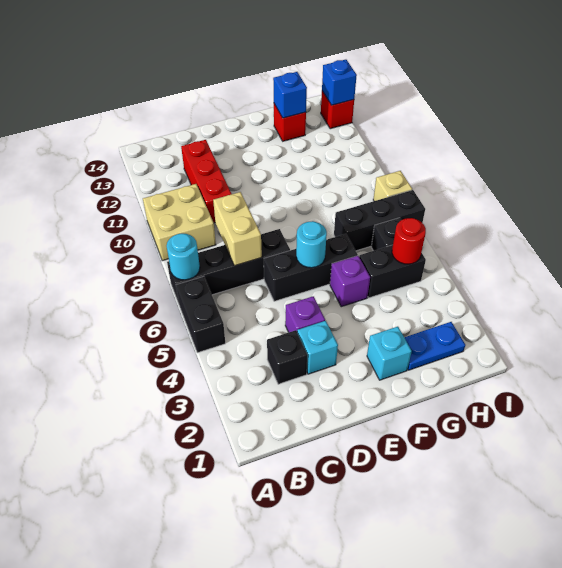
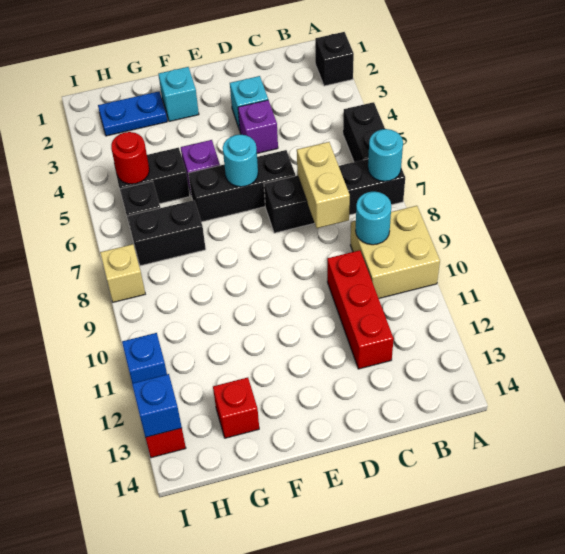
none -> cyan round brick B9 level 2
black brick C3 level 1 -> black brick A2 level 1
black brick G7:I7 level 1 -> black brick G7:H7 level 1
blue brick G13 level 2 -> blue brick I11 level 1

